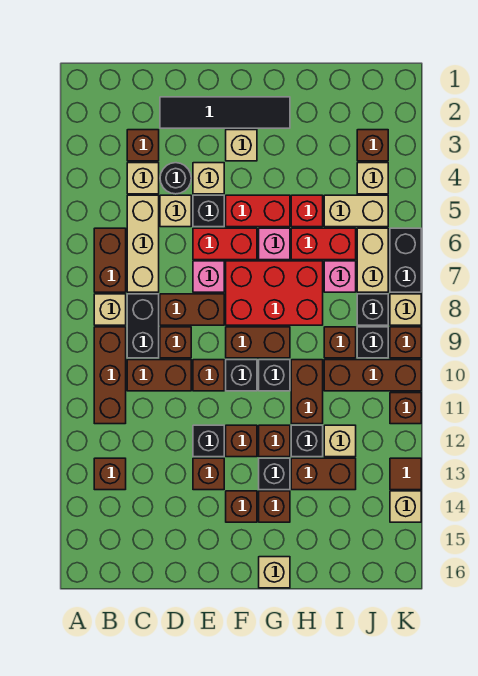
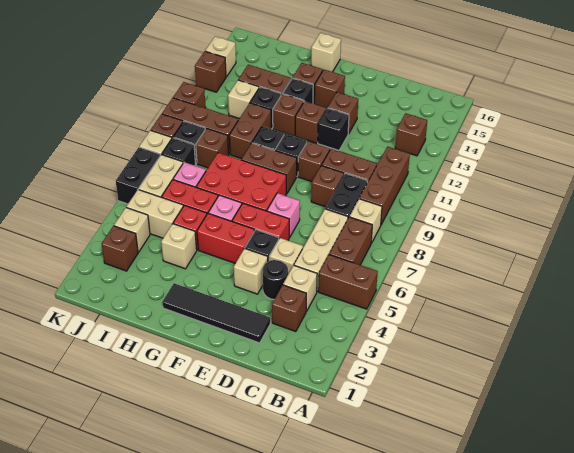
brown brick D8:E8 level 1 -> brown brick A5:B5 level 1
tan brick F3 level 1 -> tan brick H4 level 1
brown tile K13 level 1 -> brown brick K13 level 1

